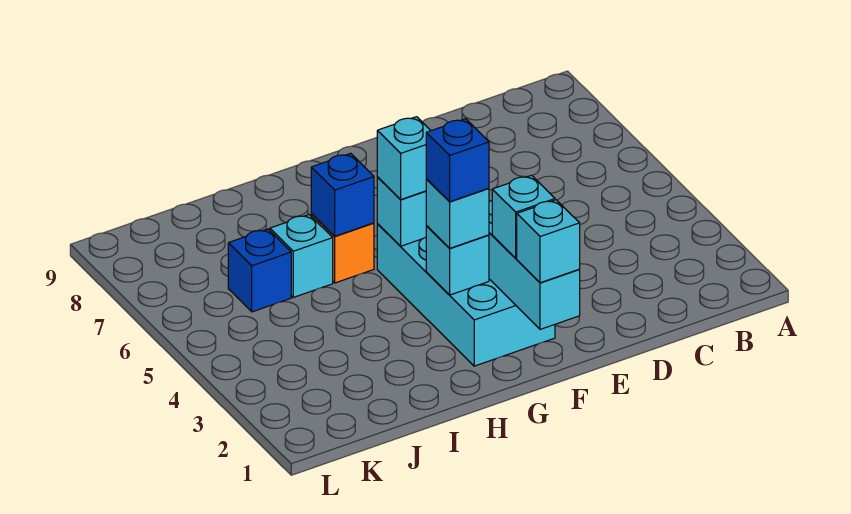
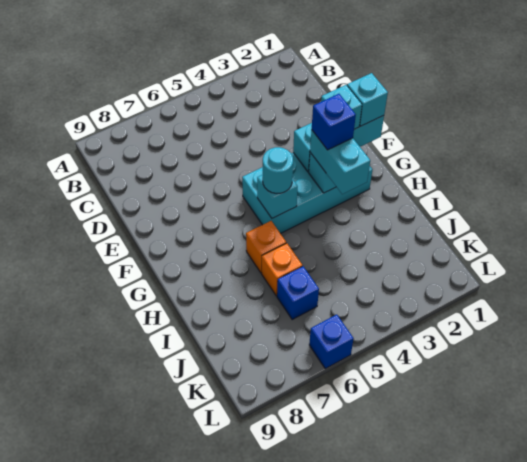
cyan brick G3 level 3 -> cyan brick G3:H3 level 3
cyan brick G5 level 3 -> cyan round brick G5 level 3
blue brick H6 level 2 -> blue brick L6 level 1
cyan brick I6 level 1 -> orange brick I6 level 1

